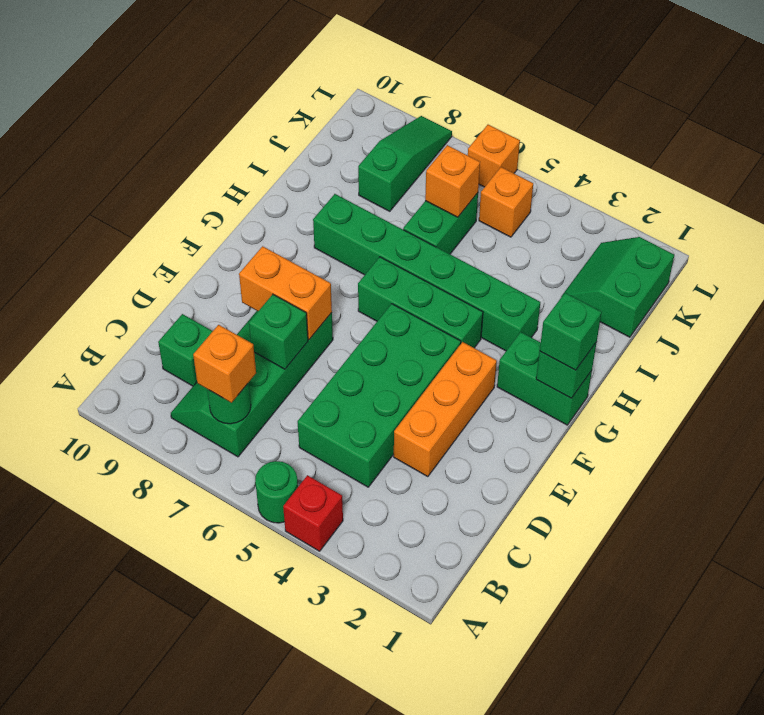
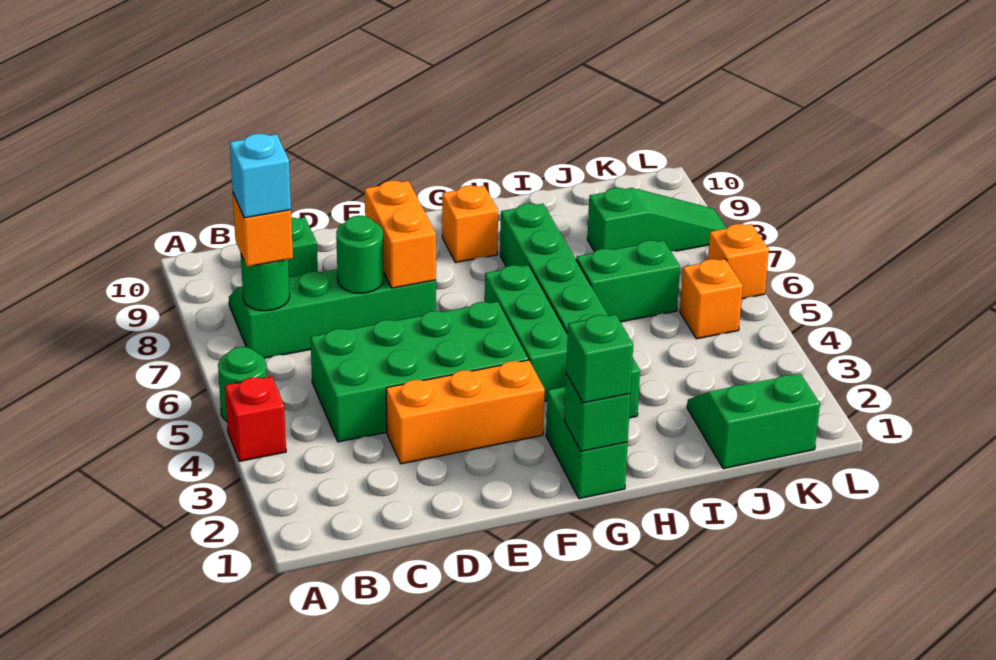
none -> cyan brick B7 level 4
green brick D7 level 2 -> green round brick D7 level 2
orange brick J6 level 2 -> orange brick G9 level 1

